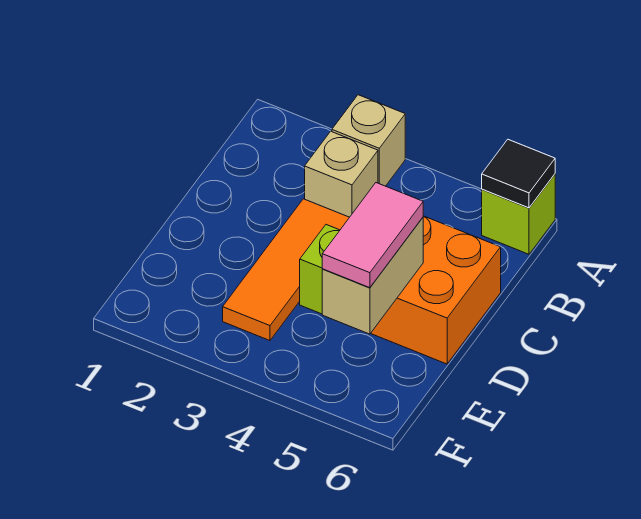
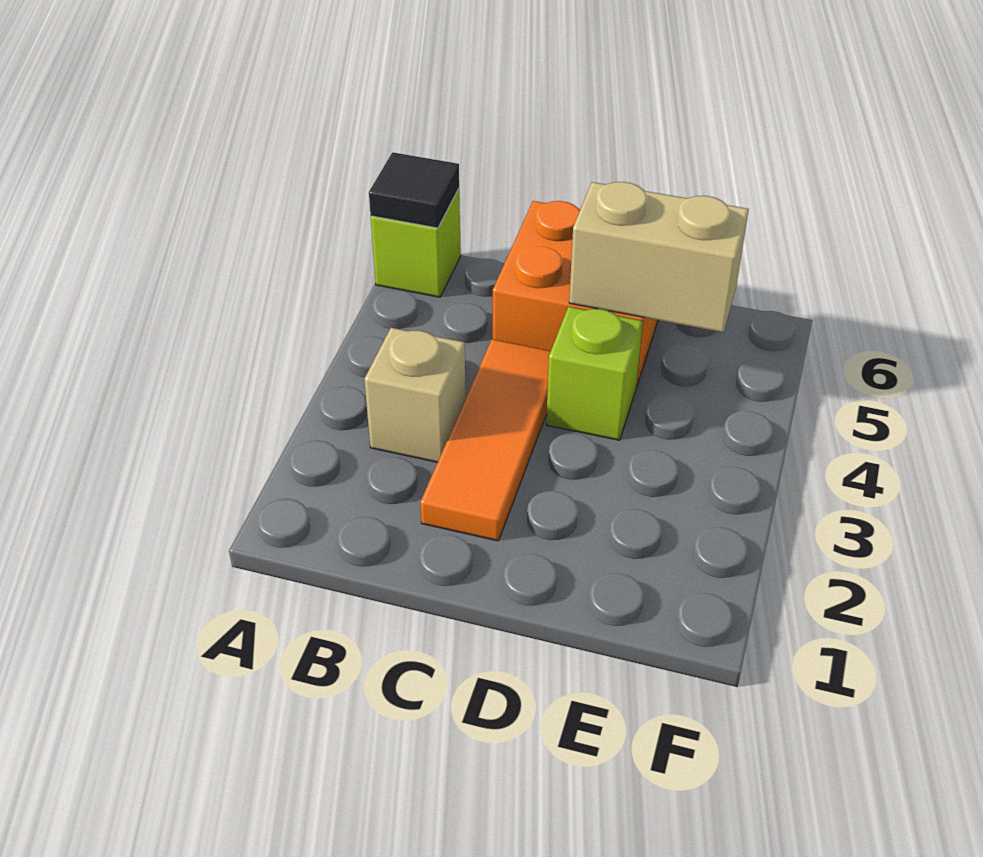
tan brick A3 level 1 -> none
orange tile C3:E3 level 1 -> orange tile C2:C4 level 1
pink tile D5:E5 level 3 -> none

